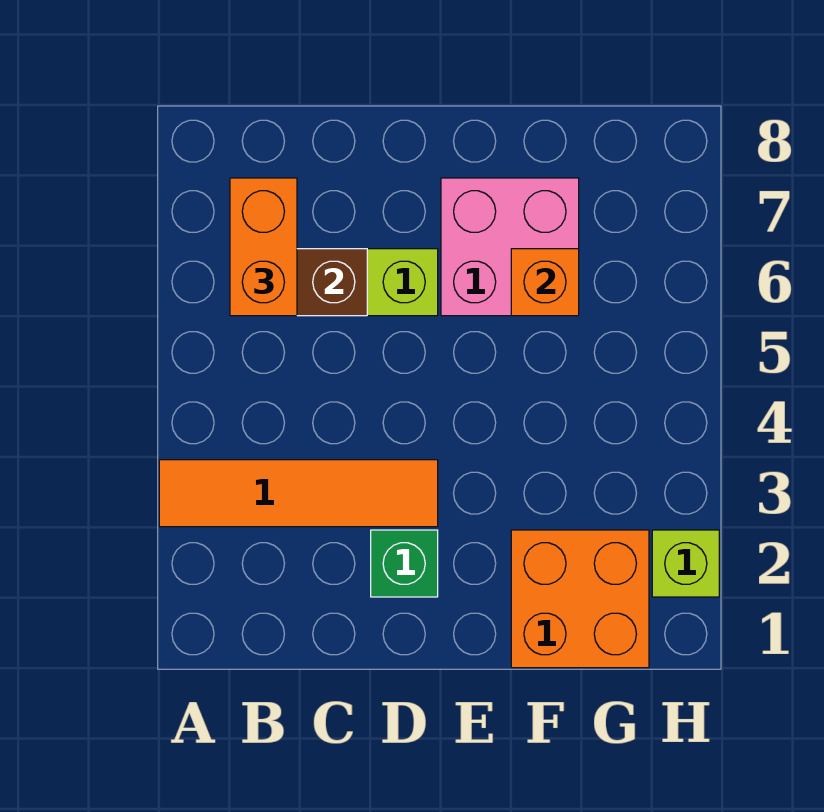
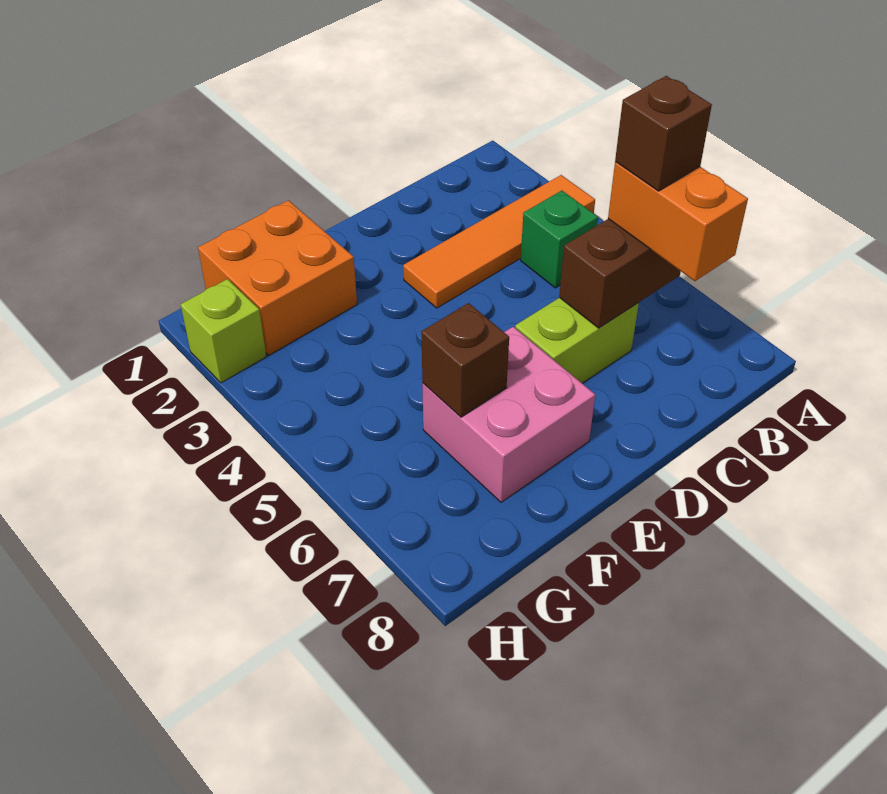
none -> brown brick B6 level 4
green brick D2 level 1 -> green brick B4 level 1
orange brick F6 level 2 -> brown brick F6 level 2

